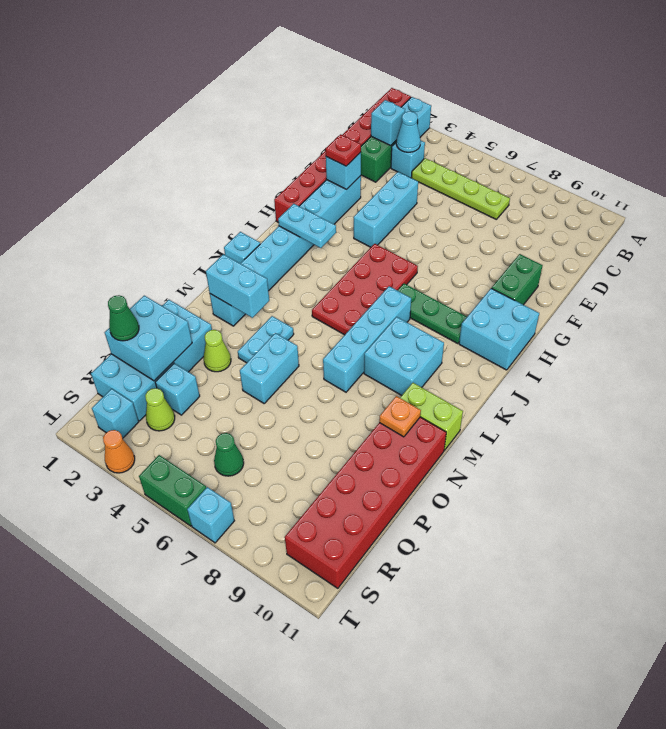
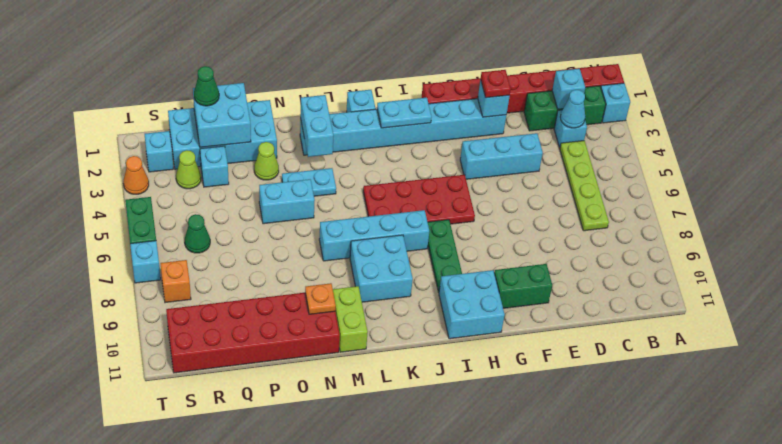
cyan plate I2:I3 level 2 -> cyan plate I2:J2 level 2
none -> orange brick S8 level 1

